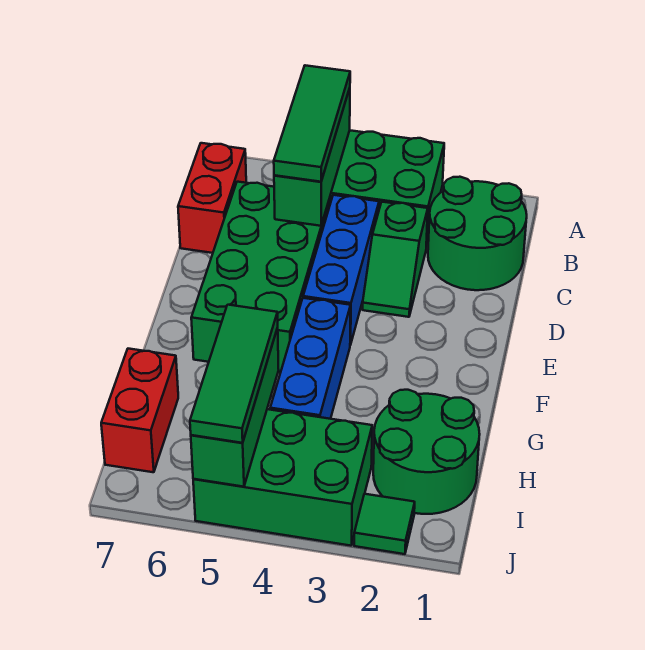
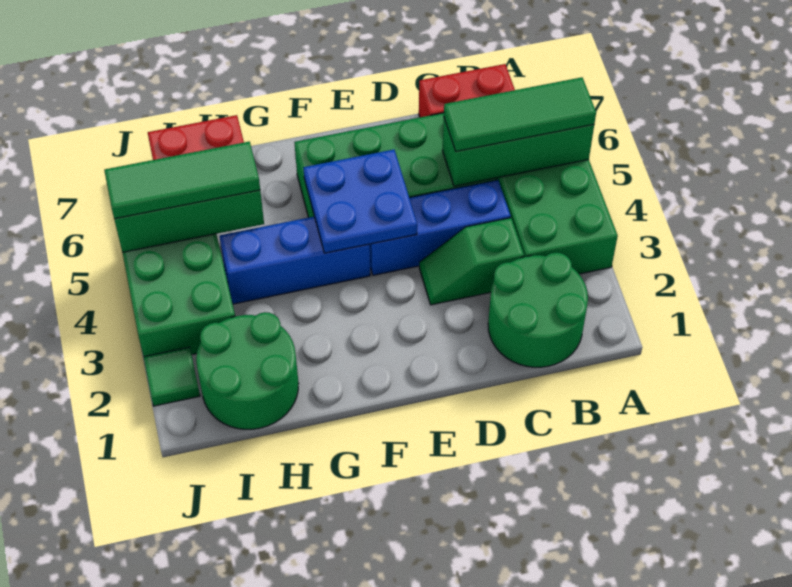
none -> blue plate E4:F5 level 2

